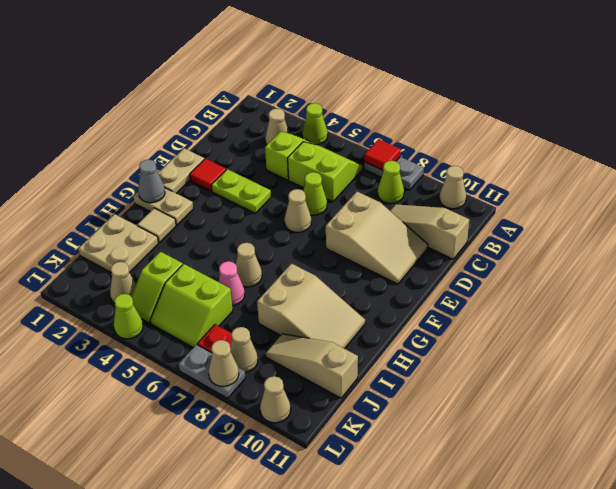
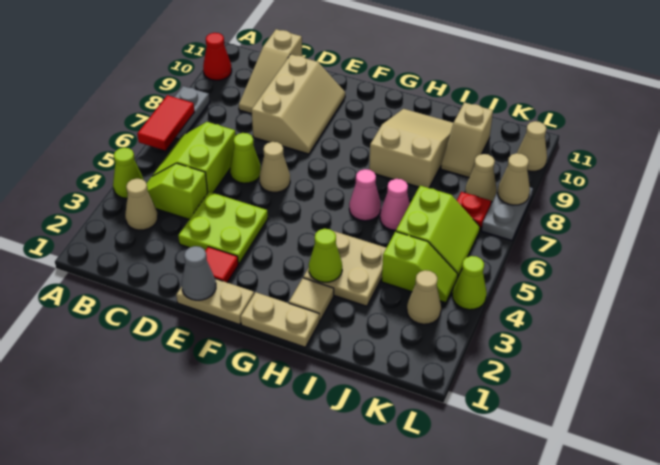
red tile A7 level 2 -> red tile A6:A7 level 2
tan cone A10 level 1 -> red cone A10 level 1
lime cone B8 level 1 -> lime cone H3 level 2
tan slope D8:E10 level 1 top 8 -> tan slope D8:E10 level 1 top D
lime plate E3:E4 level 1 -> lime plate D3:E4 level 1
tan plate G1:G2 level 1 -> tan plate G1:H1 level 1
grey cone G1 level 2 -> grey cone E1 level 2
tan cone H6 level 1 -> pink cone H6 level 1
tan plate I1:J2 level 1 -> tan plate H3:I4 level 1
tan slope J9:J11 level 1 top 11 -> tan slope J9:J10 level 1 top 10

